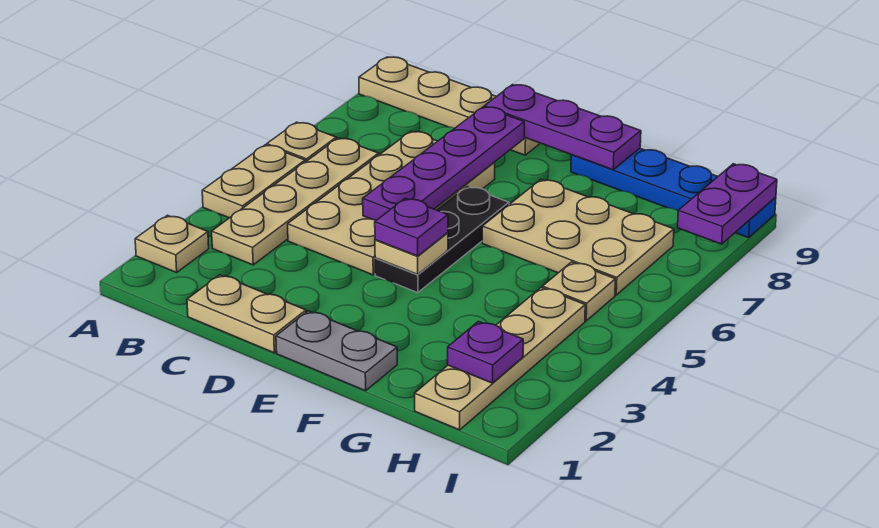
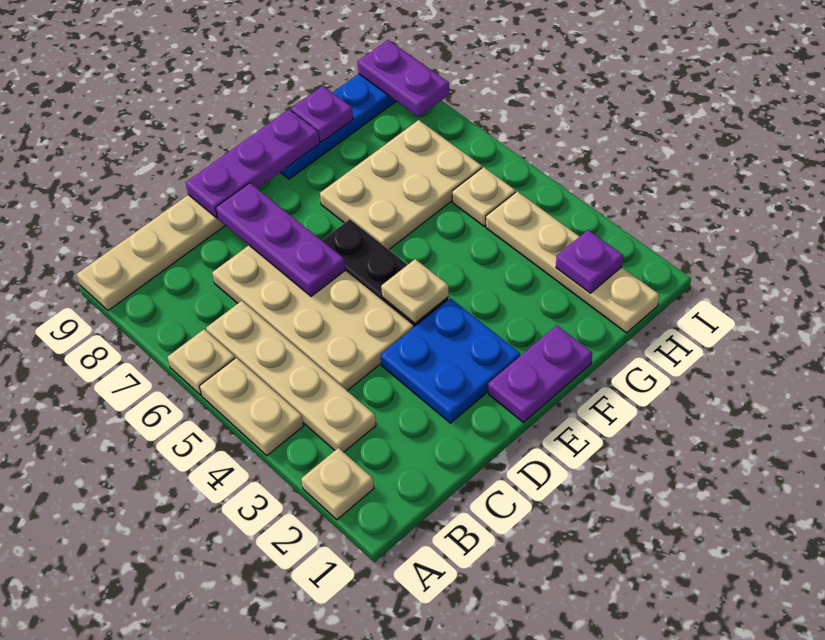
tan plate C1:D1 level 1 -> none
none -> blue plate D2:E3 level 1
purple plate D5:D8 level 2 -> purple plate D6:D8 level 2
grey plate E1:F1 level 1 -> purple plate E1:F1 level 1
purple plate E4 level 3 -> purple plate G9 level 2

